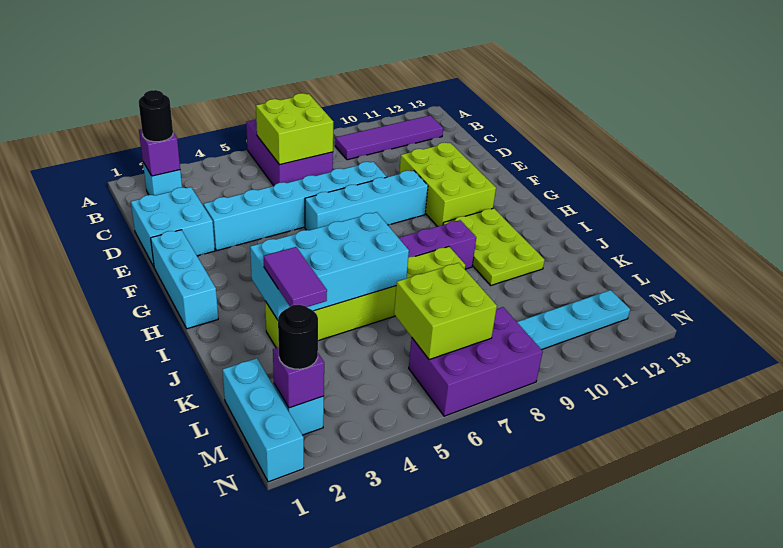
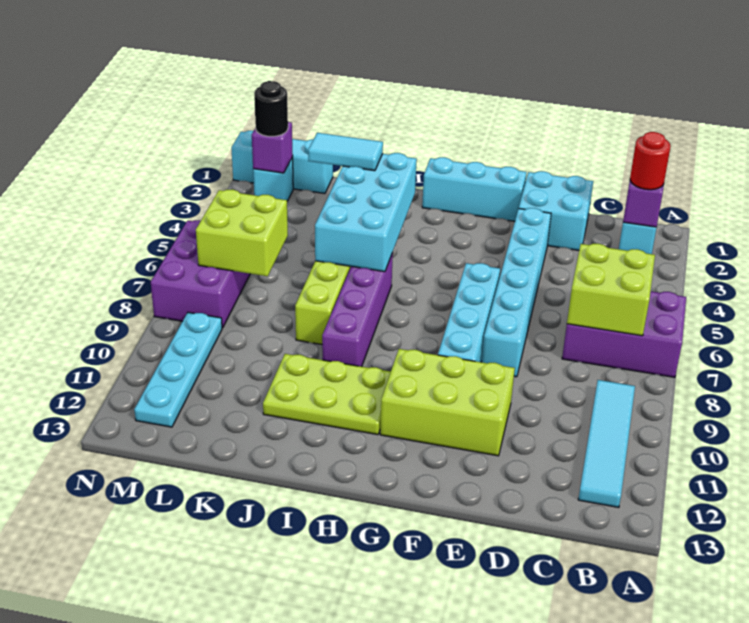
black round brick B2 level 3 -> red round brick B2 level 3
purple tile B9:B12 level 1 -> cyan tile B9:B12 level 1
purple tile J3:K3 level 3 -> cyan tile J3:K3 level 3

